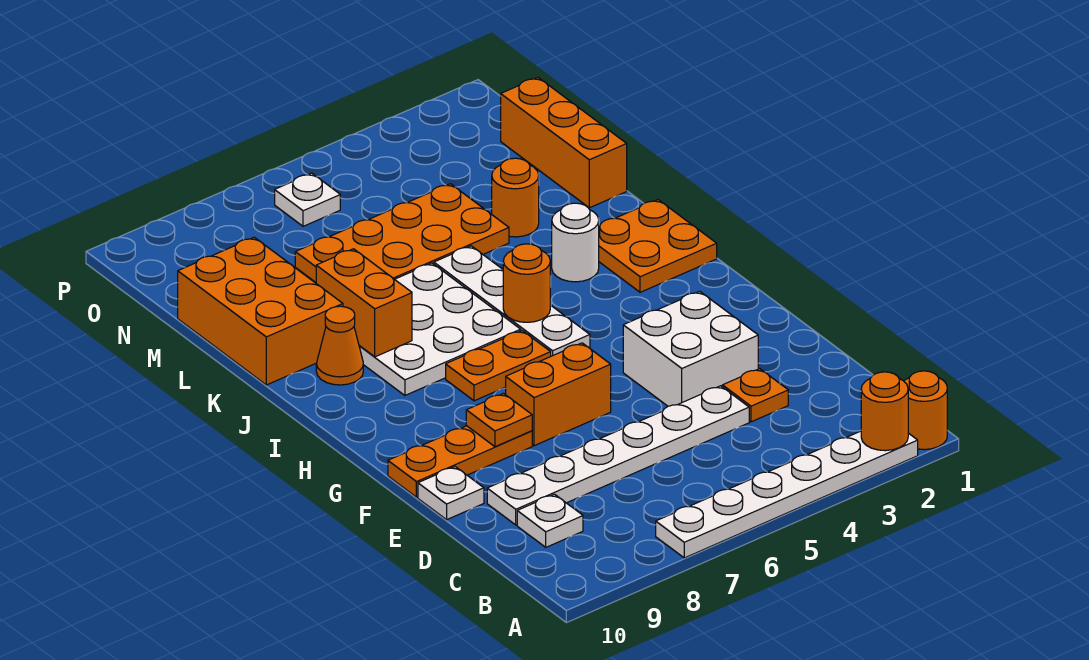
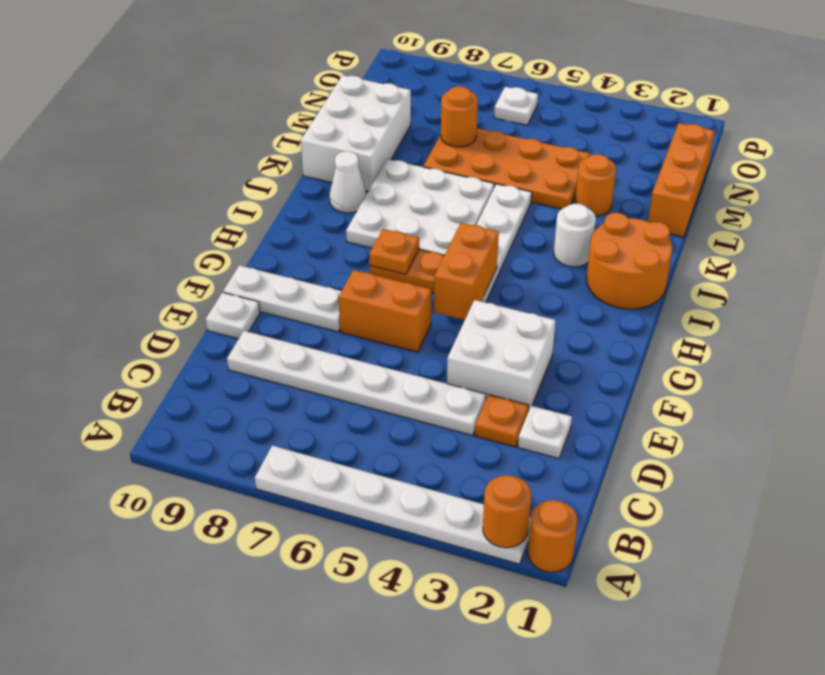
white plate C9 level 1 -> white plate D2 level 1
orange plate F8:F10 level 1 -> white plate F8:F10 level 1
orange plate F8 level 2 -> orange plate H7 level 2
orange plate I1:J2 level 1 -> orange round brick I1:J2 level 1
orange round brick I5 level 2 -> orange round brick M7 level 2
orange brick J8:K8 level 2 -> orange brick G5:H5 level 2
orange cone J9 level 1 -> white cone J9 level 1
orange brick K9:M10 level 1 -> white brick K9:M10 level 1

